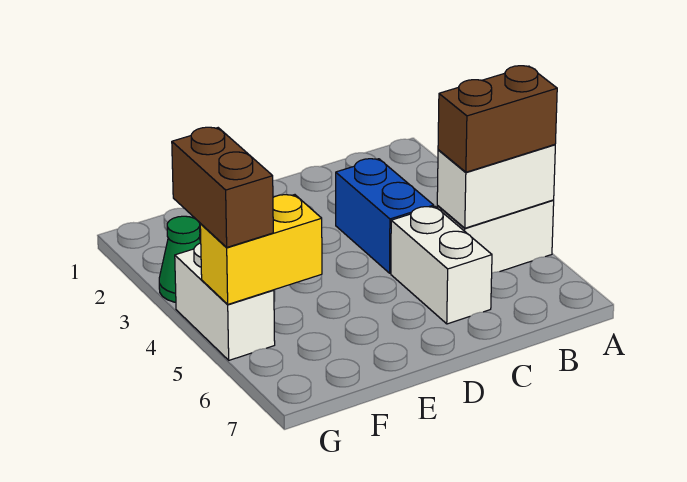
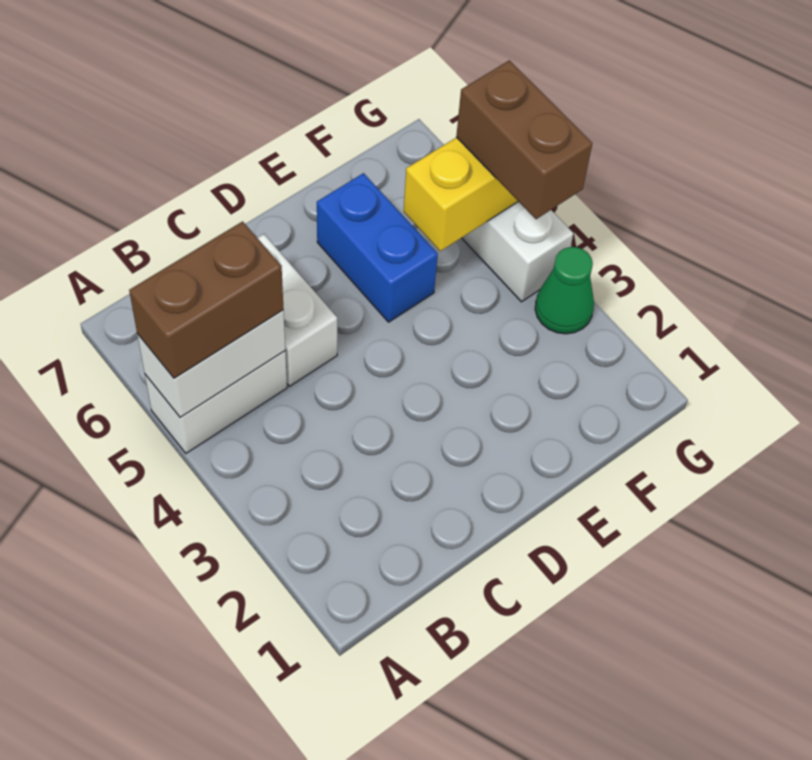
blue brick C3:C4 level 1 -> blue brick E5:E6 level 1

